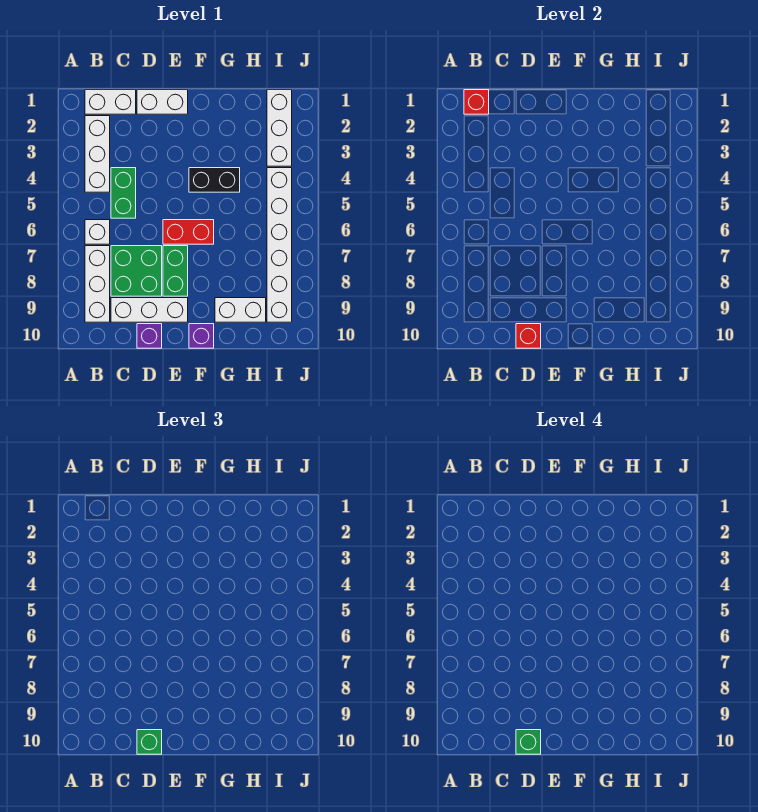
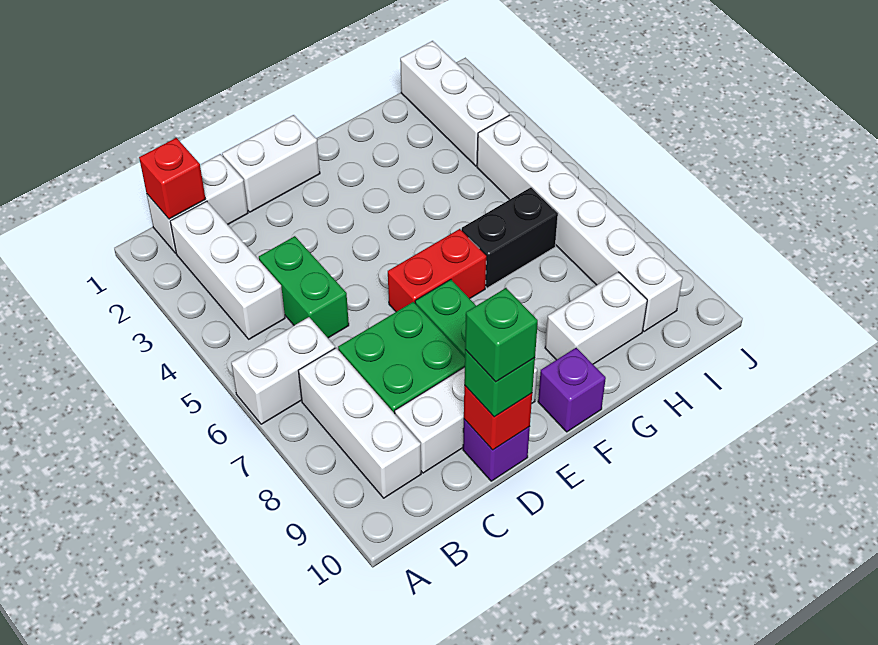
white brick B6 level 1 -> white brick A6:B6 level 1
black brick F4:G4 level 1 -> black brick G6:H6 level 1

